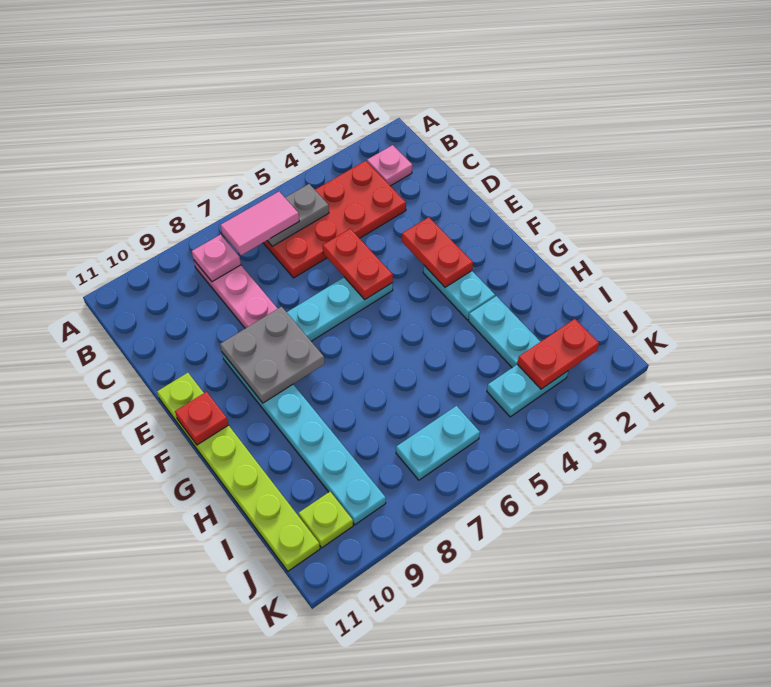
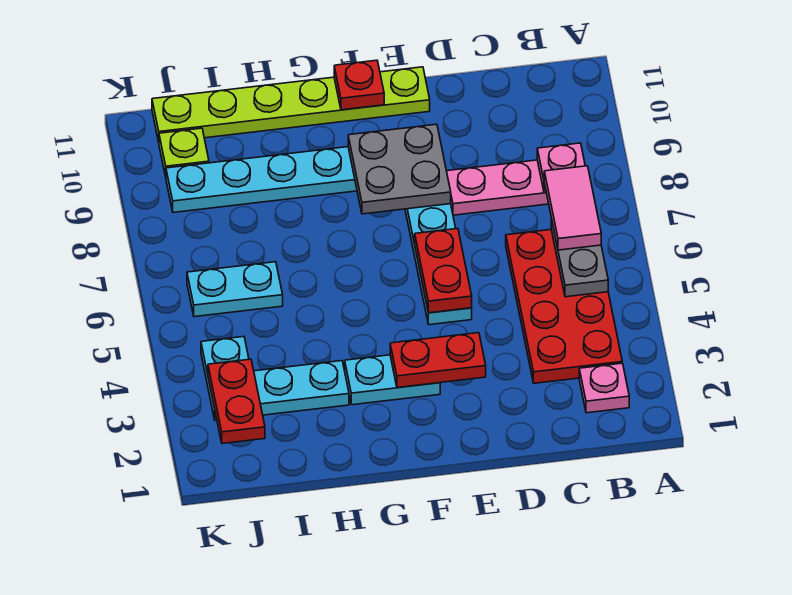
red plate D5:E5 level 2 -> red plate E5:E6 level 2
cyan plate J6:J7 level 1 -> cyan plate I6:J6 level 1

